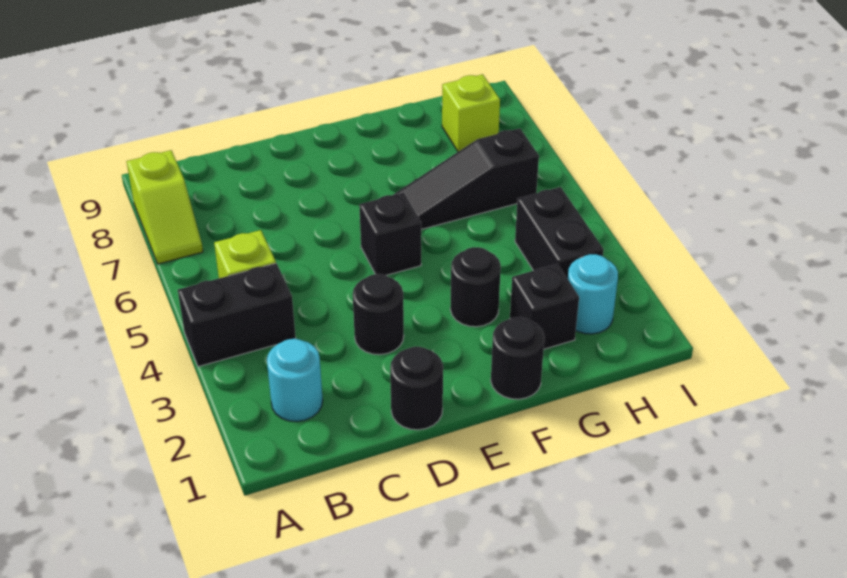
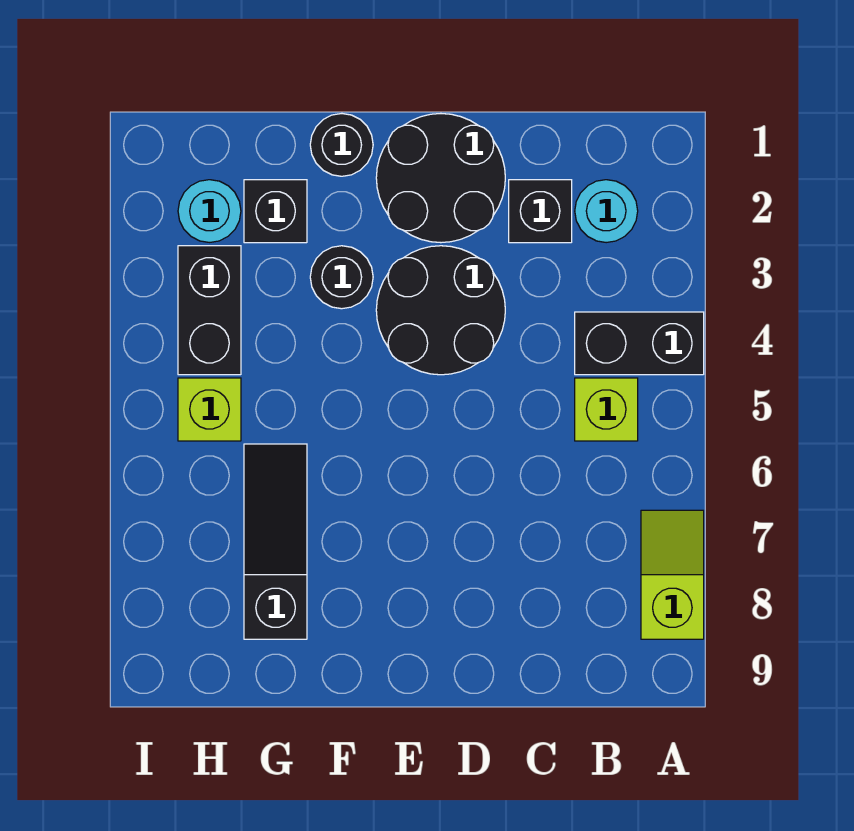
black round brick D1 level 1 -> black round brick D1:E2 level 1
black round brick D3 level 1 -> black round brick D3:E4 level 1
black brick E5 level 1 -> black brick C2 level 1
black slope F6:H6 level 1 top H -> black slope G6:G8 level 1 top 8
lime brick H8 level 1 -> lime brick H5 level 1

